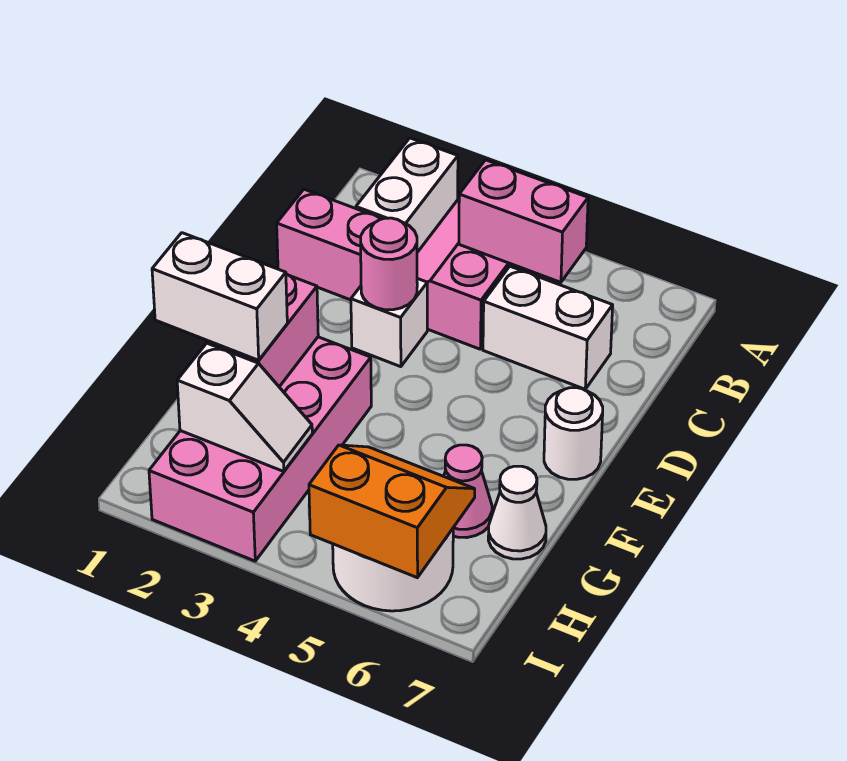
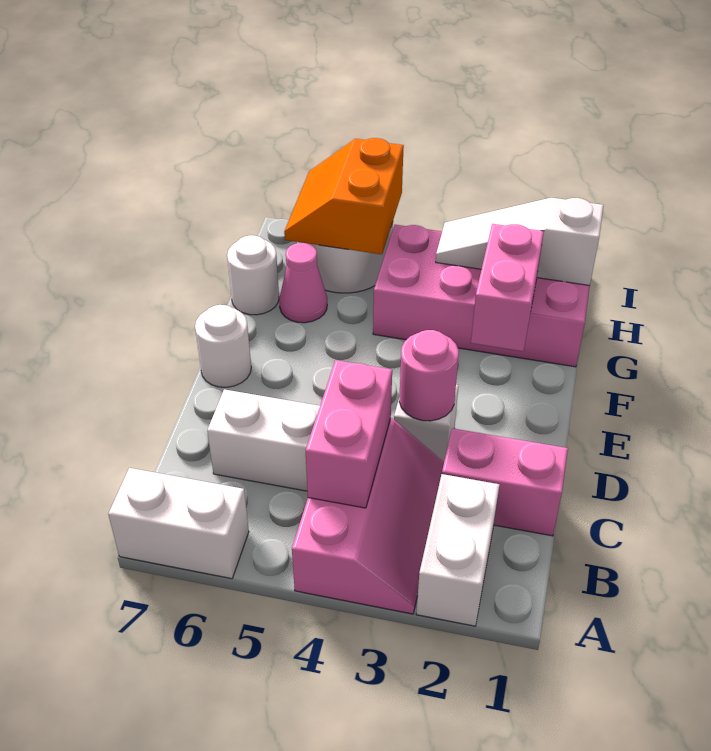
pink brick B4:B5 level 2 -> pink brick B4:C4 level 2
pink brick F2:I3 level 1 -> pink brick G1:H4 level 1
white brick G1:G2 level 3 -> white brick A6:A7 level 1
white cone G7 level 1 -> white round brick G7 level 1
white slope H2:H3 level 2 top 2 -> white slope H1:H3 level 2 top 1
orange slope H5:I6 level 2 top I -> orange slope H5:I6 level 2 top 5

